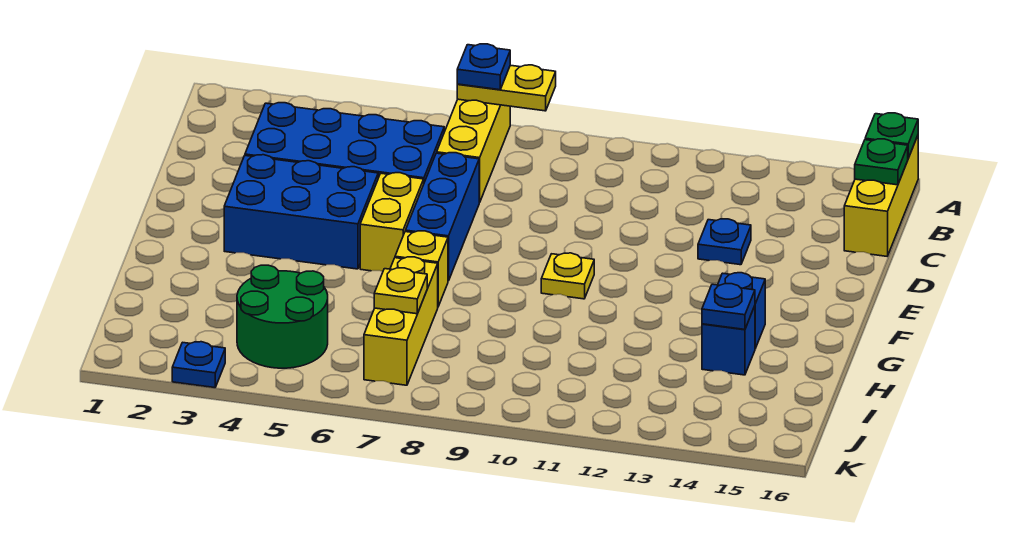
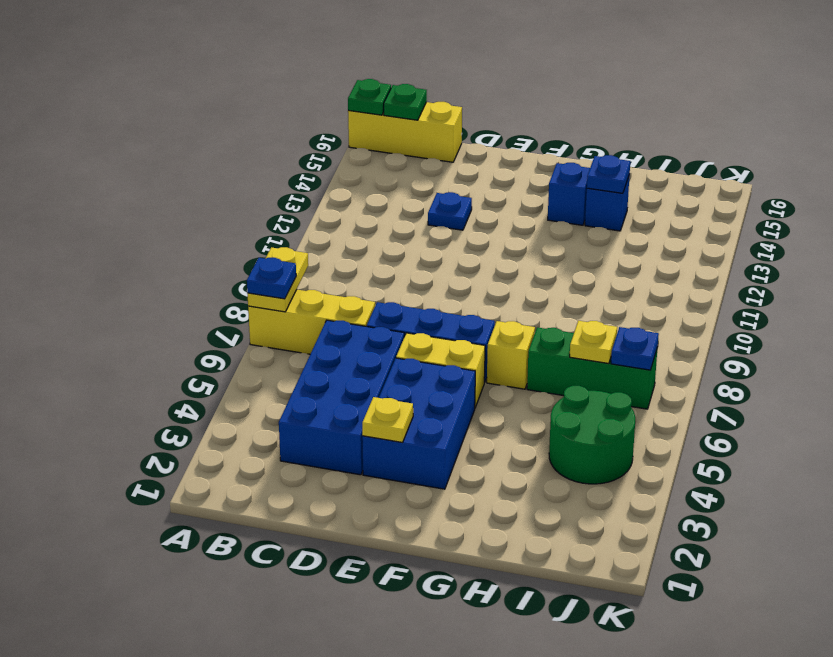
yellow plate F10 level 1 -> yellow plate E3 level 2
yellow brick H7:J7 level 1 -> green brick H7:J7 level 1
blue plate K3 level 1 -> blue plate J7 level 2

